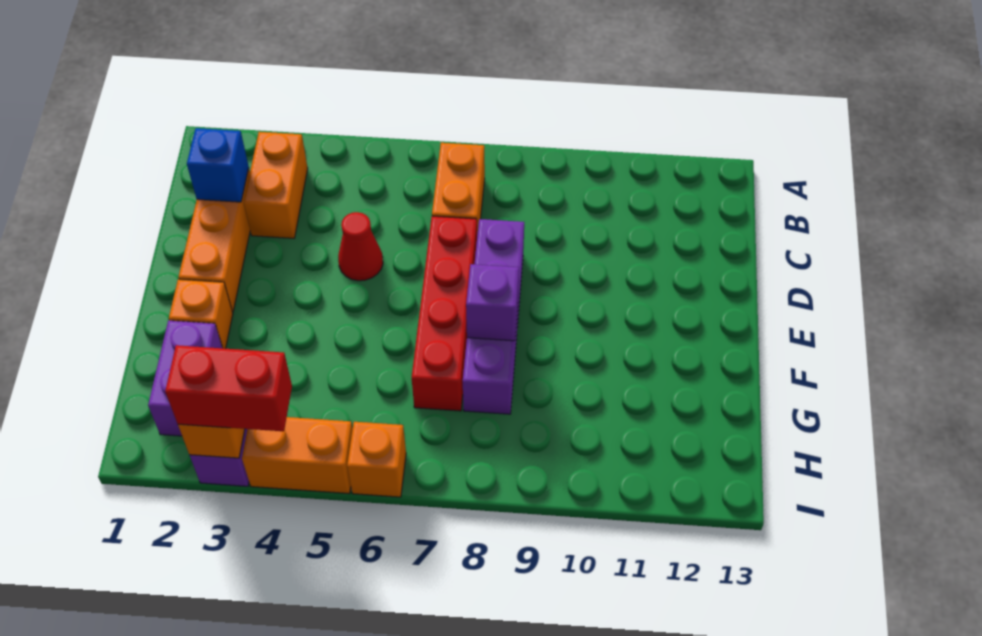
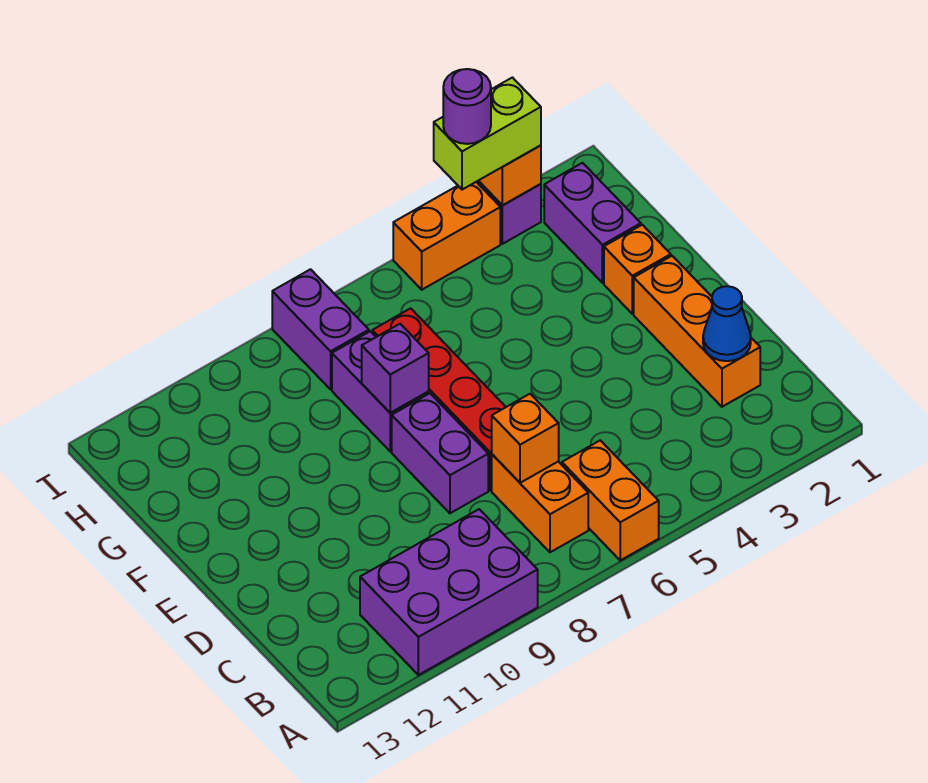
none -> purple brick A9:B11 level 1
orange brick B3:C3 level 1 -> orange brick A6:B6 level 1
blue brick C2 level 2 -> blue cone C2 level 2
red cone D5 level 1 -> none
none -> purple brick H8:I8 level 1
red brick I3:I4 level 3 -> lime brick I3:I4 level 3
none -> purple round brick I4 level 4
orange brick I6 level 1 -> orange brick C7 level 2

